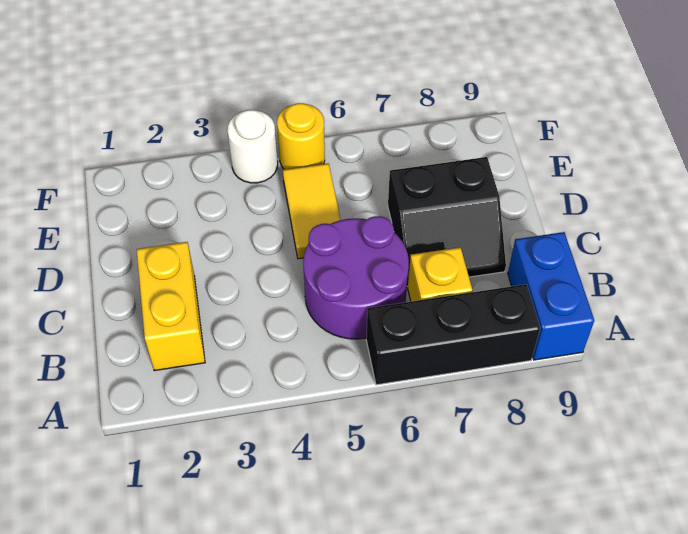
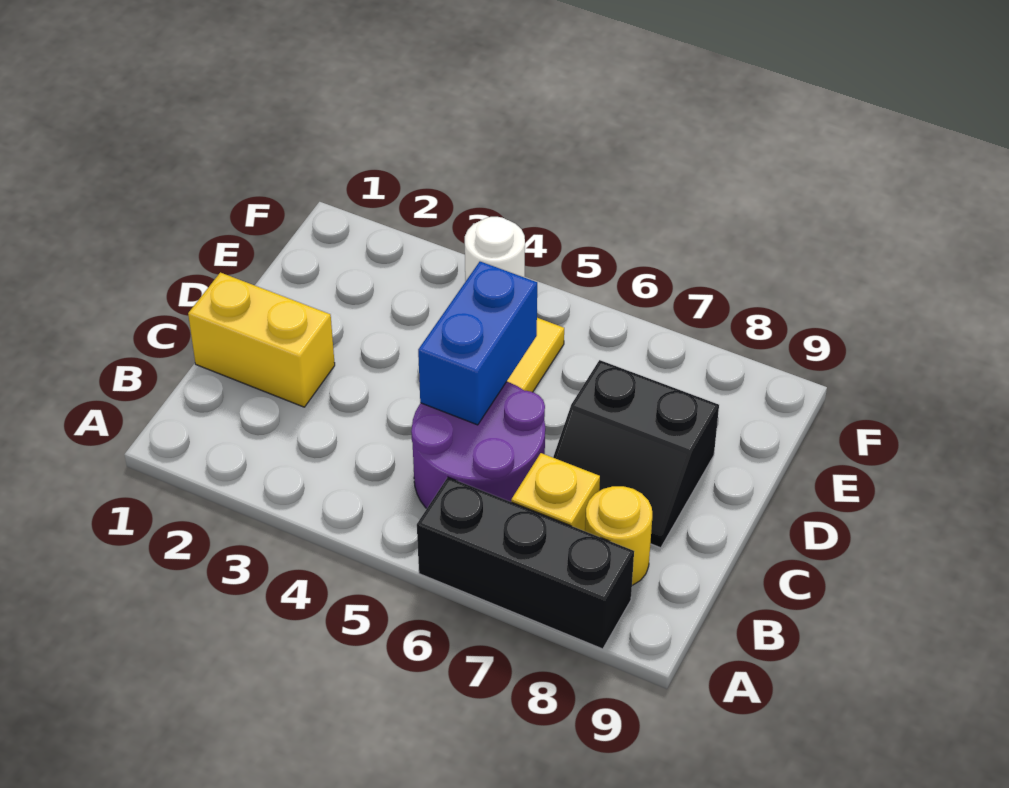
blue brick A9:B9 level 1 -> blue brick C5:D5 level 2
yellow brick B2:C2 level 1 -> yellow brick C1:C2 level 1
yellow round brick F5 level 1 -> yellow round brick B8 level 1

